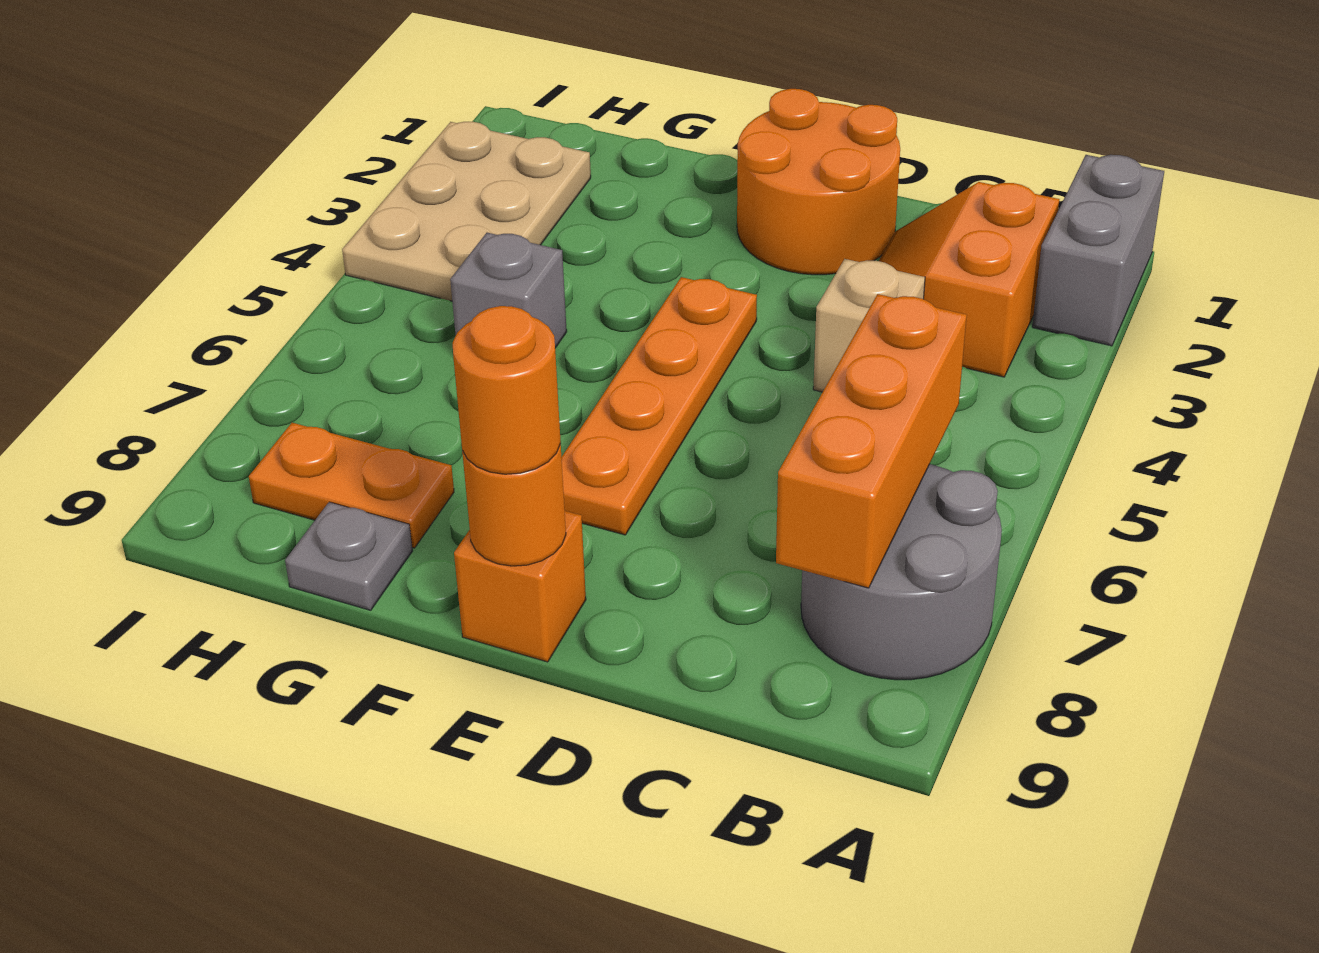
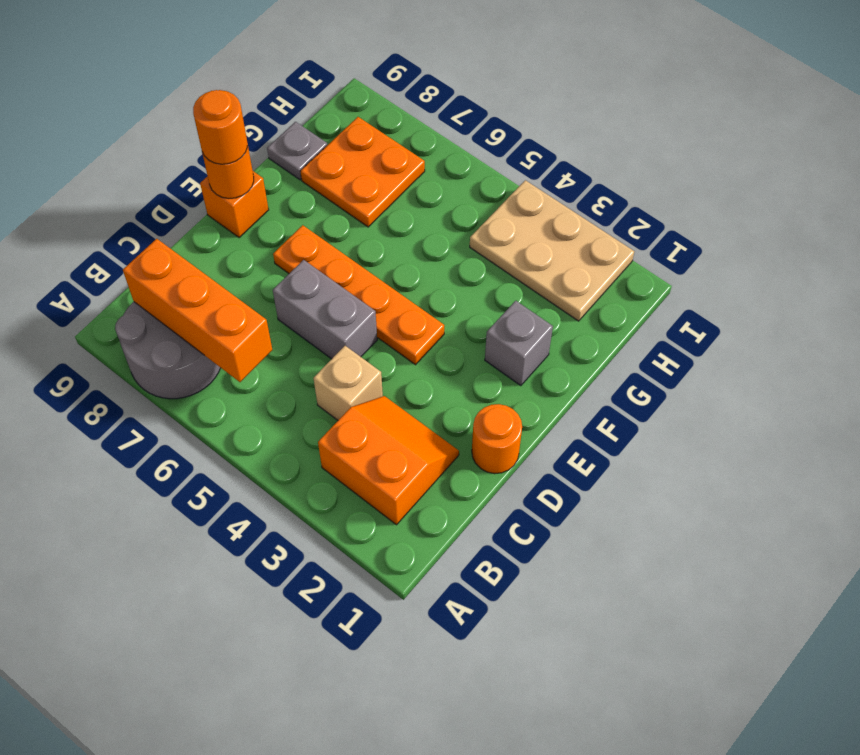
grey brick A1:A2 level 1 -> grey brick D5:D6 level 1
orange round brick D1:E2 level 1 -> orange round brick D1 level 1
grey brick G5 level 1 -> grey brick F2 level 1
orange plate G8:H8 level 1 -> orange plate G7:H8 level 1

